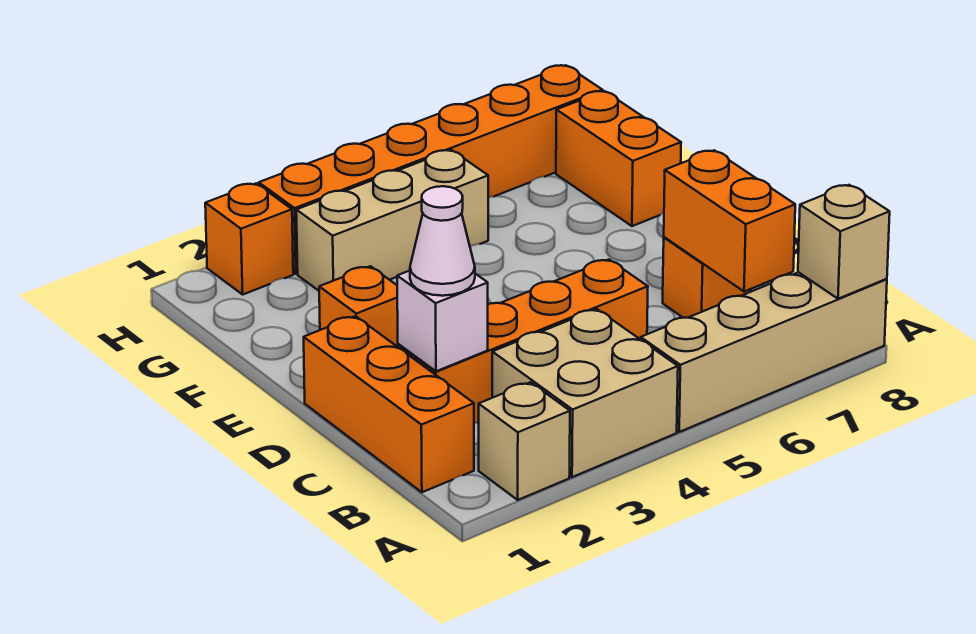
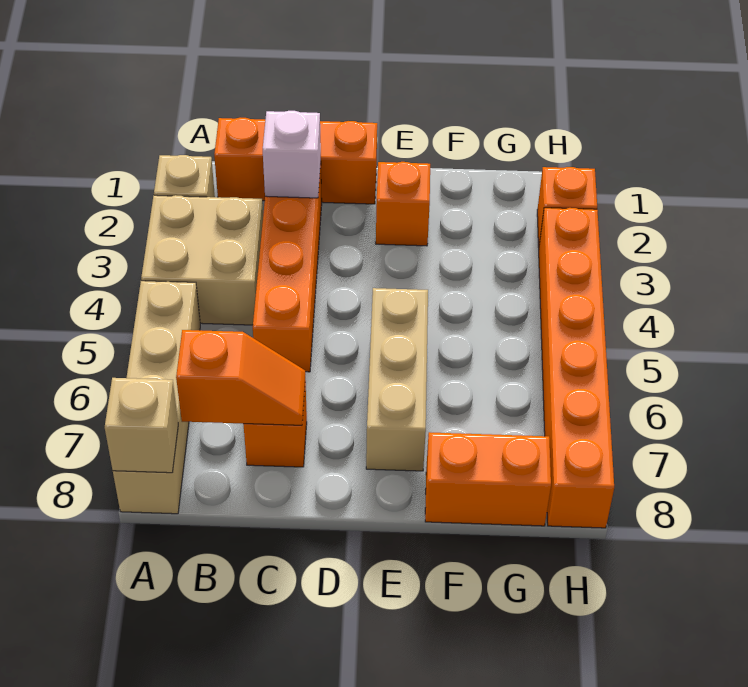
orange brick B7:C7 level 2 -> orange slope B7:C7 level 2 top B
white cone C2 level 3 -> none
tan brick G3:G5 level 1 -> tan brick E5:E7 level 1

